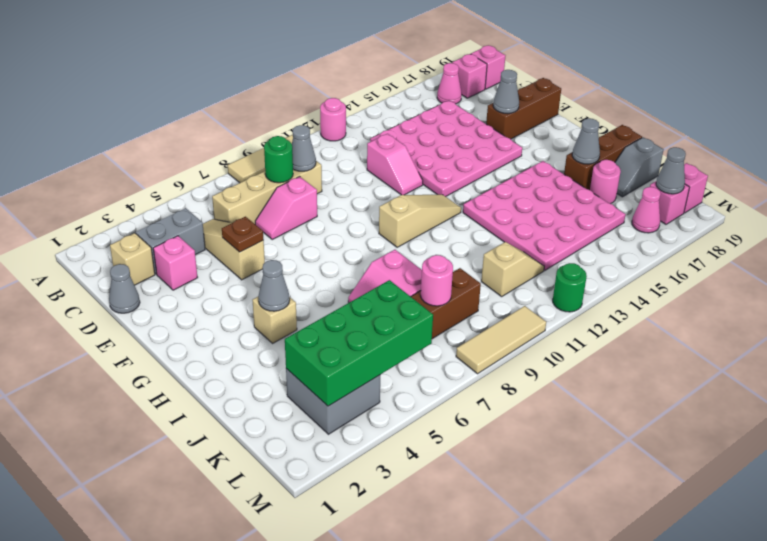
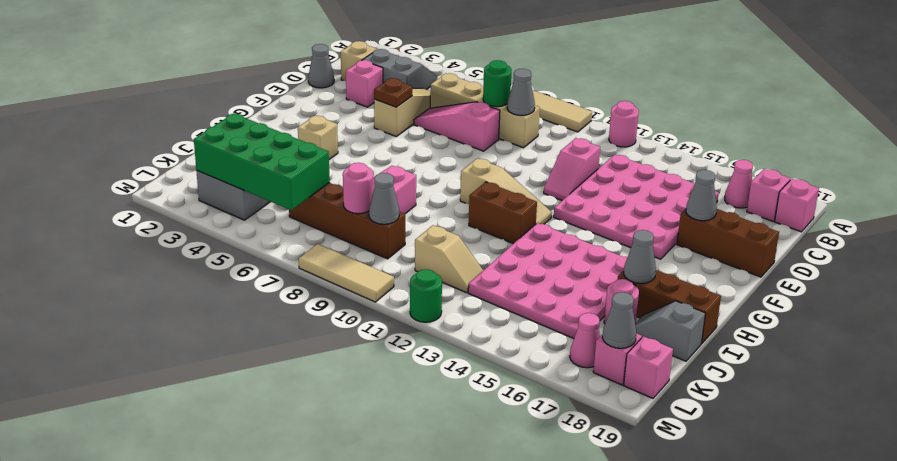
pink slope D7:D8 level 1 top 8 -> pink slope D6:D8 level 1 top 8
grey cone H4 level 2 -> grey cone K9 level 2
none -> brown brick H11:H12 level 1

